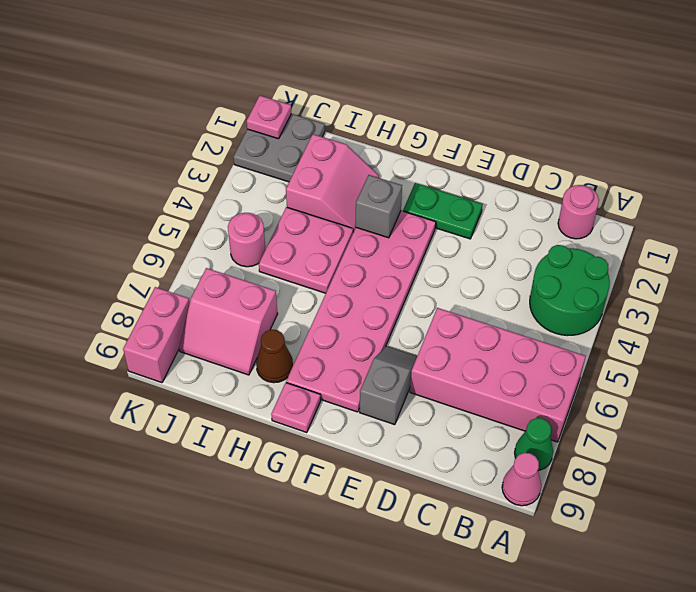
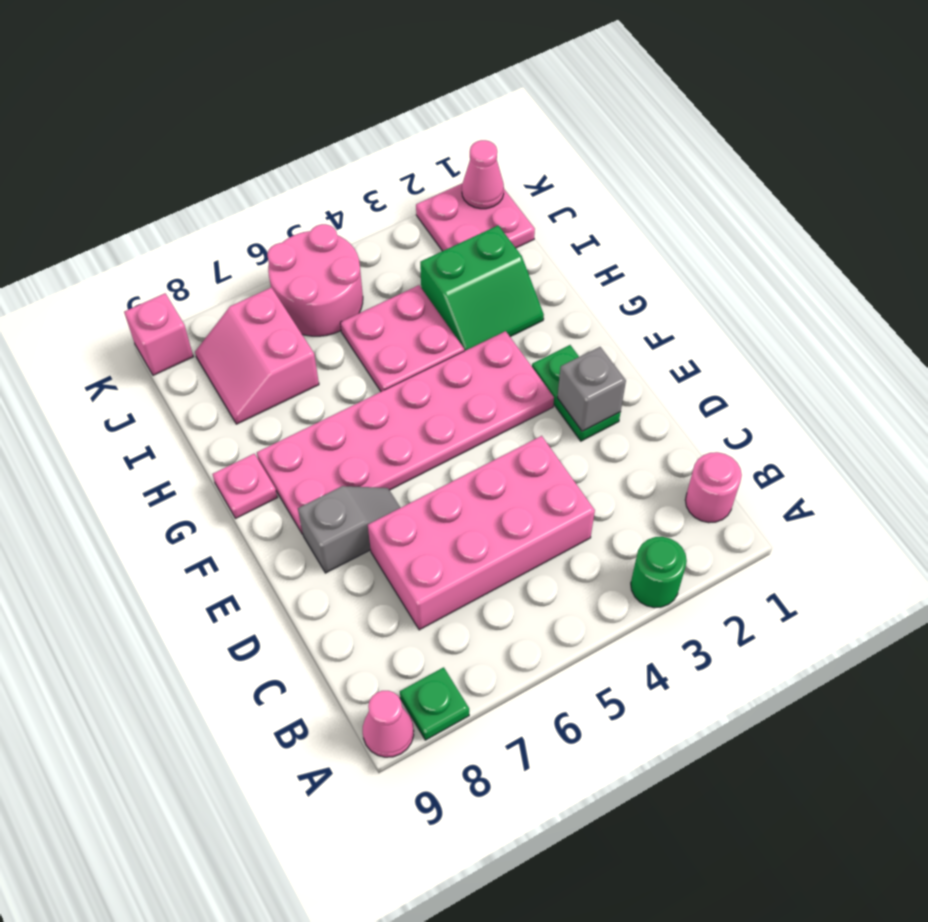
green round brick A3:B4 level 1 -> green round brick A3 level 1
pink brick A6:D7 level 1 -> pink brick C4:D7 level 1
green cone A8 level 1 -> green plate A8 level 1
grey brick G3 level 2 -> grey brick E2 level 2
pink slope H2:I3 level 1 top I -> green slope H2:I3 level 1 top I
brown cone H8 level 1 -> none
grey plate J1:K2 level 1 -> pink plate J1:K2 level 1
pink round brick J5 level 1 -> pink round brick J5:K6 level 1
pink plate K1 level 2 -> pink cone K1 level 2
pink brick K8:K9 level 1 -> pink brick K9 level 1

